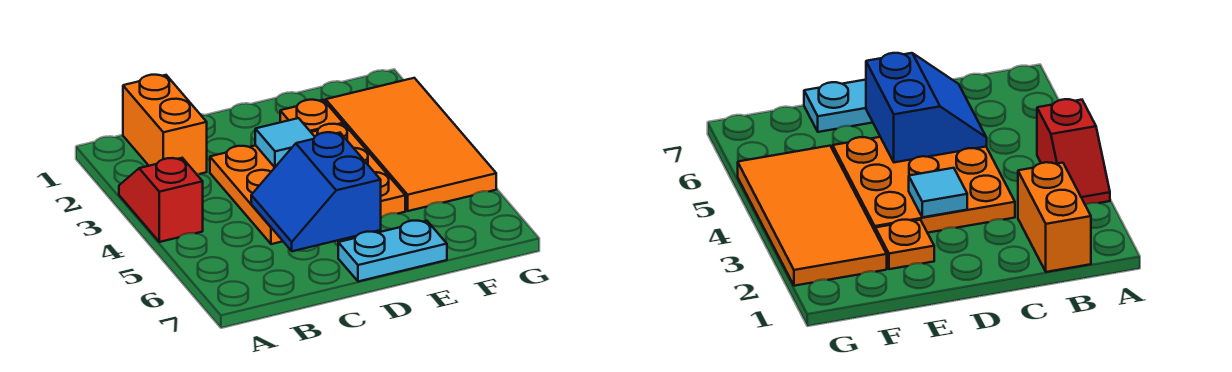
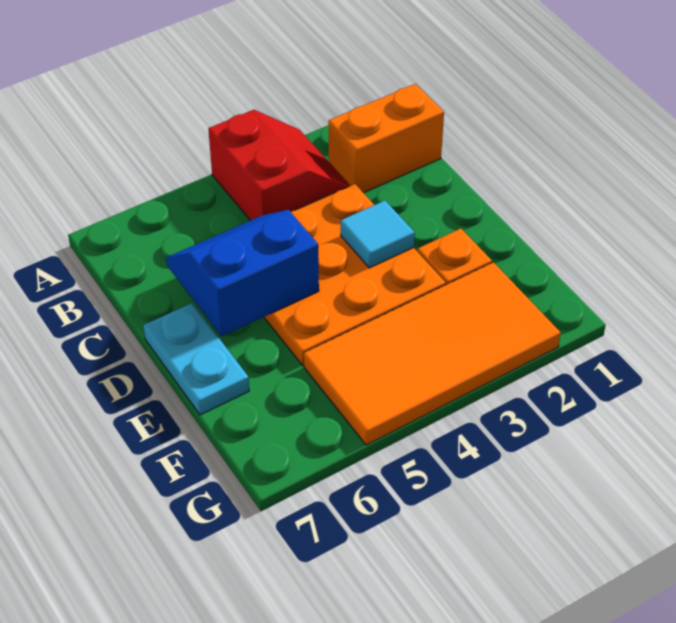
red slope A3:A4 level 1 top 4 -> red slope A3:B4 level 1 top 4

